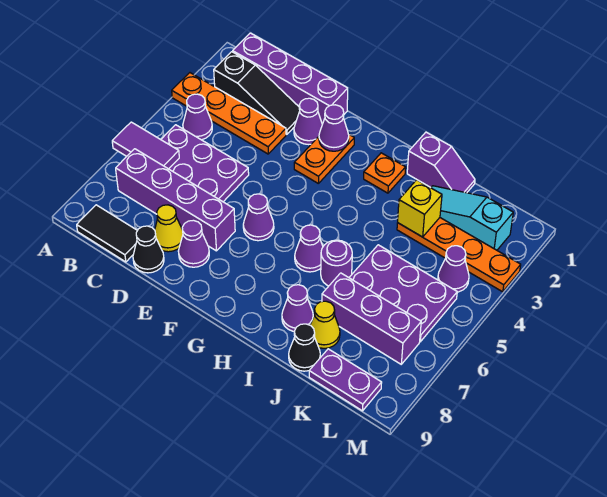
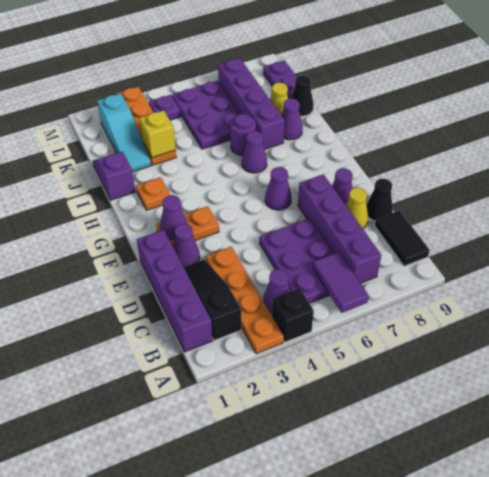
none -> black brick A4 level 1
purple brick J7:L7 level 1 -> purple brick I7:L7 level 1
purple cone L4 level 1 -> purple plate L4 level 1

